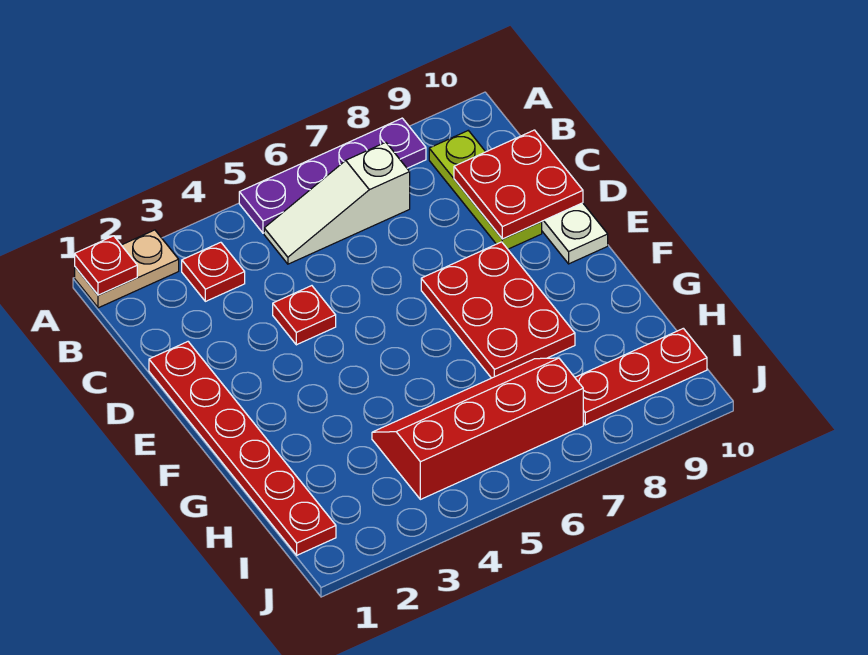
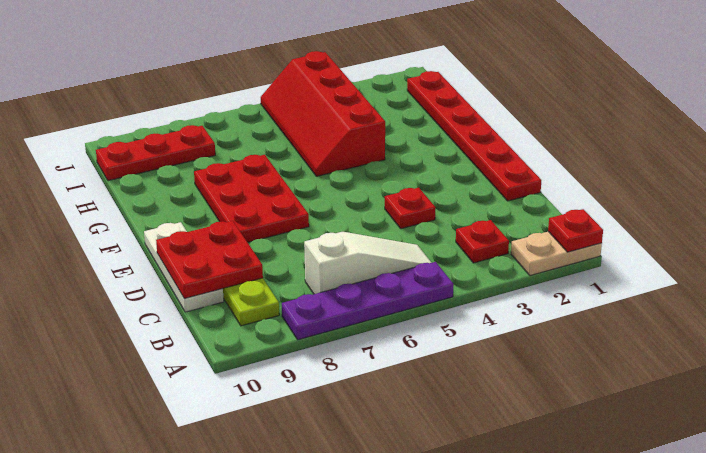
red slope H4:I7 level 1 top I -> red slope G4:J5 level 1 top 4

